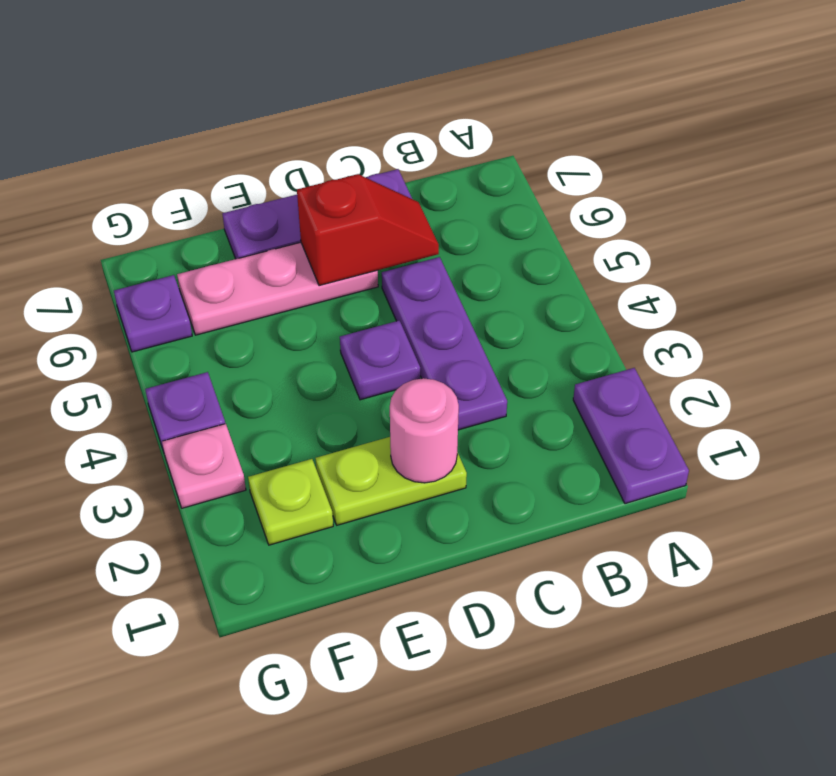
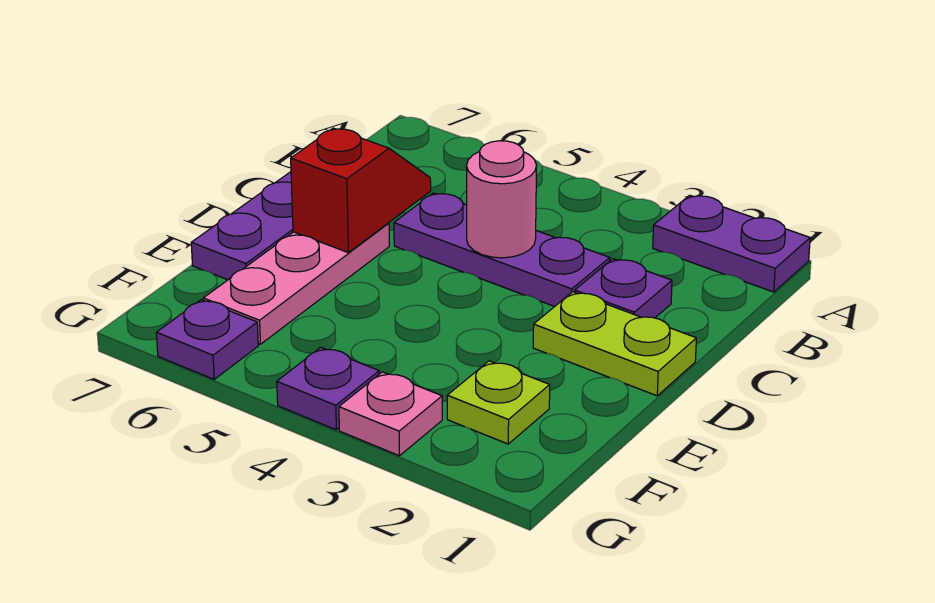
lime plate D2:E2 level 1 -> lime plate D1:D2 level 1
pink round brick D2 level 2 -> pink round brick C4 level 2
purple plate D4 level 1 -> purple plate C2 level 1

